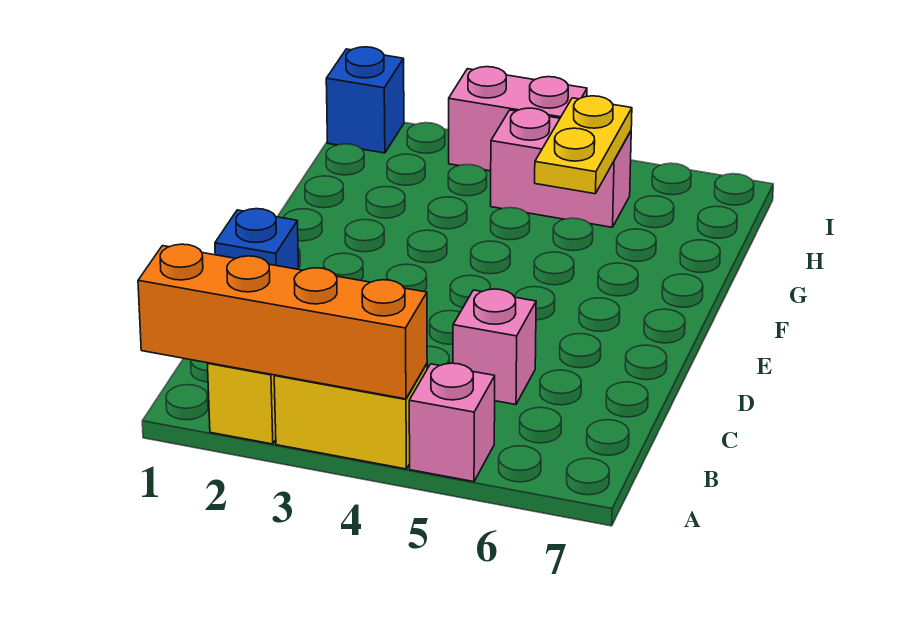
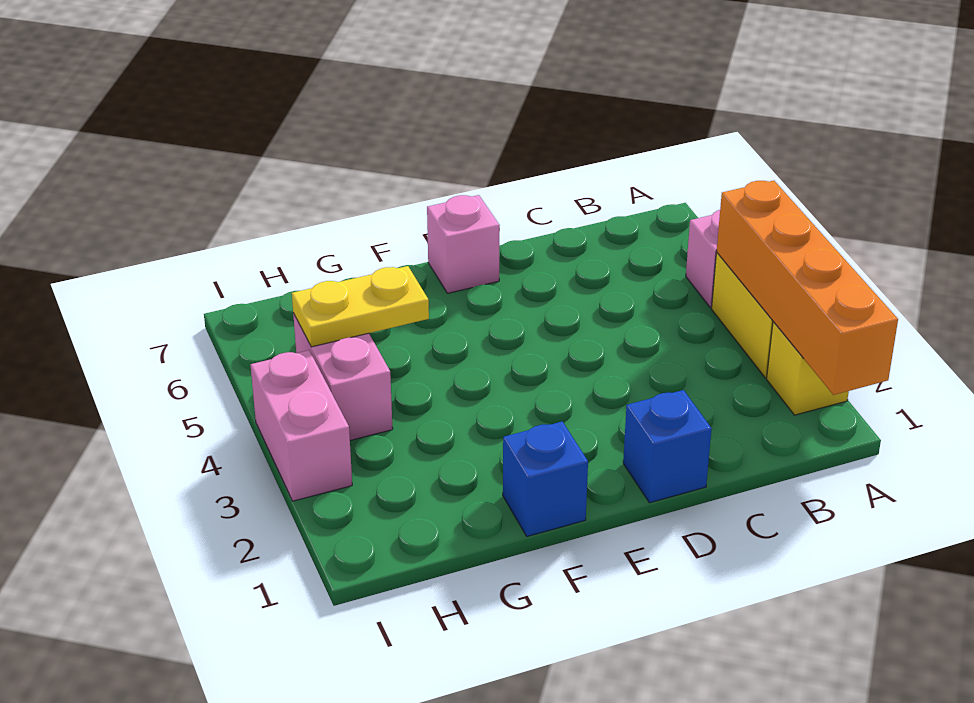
pink brick C5 level 1 -> pink brick E7 level 1
blue brick I1 level 1 -> blue brick F1 level 1

